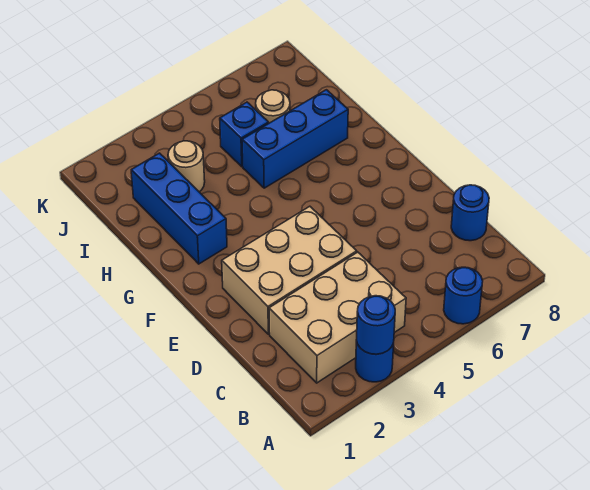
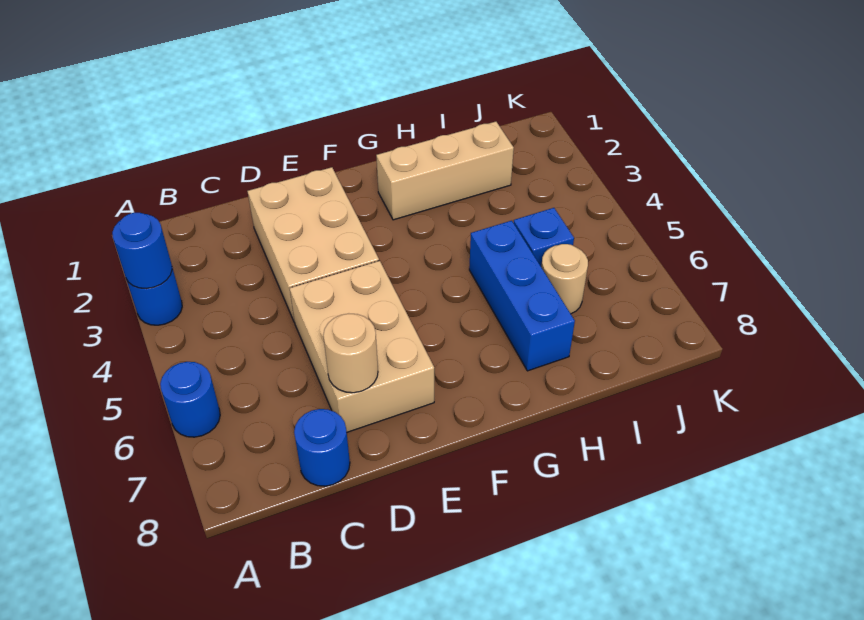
tan brick B2:C4 level 1 -> tan brick D5:E7 level 1
blue brick G2:I2 level 1 -> tan brick G2:I2 level 1
tan round brick I3 level 1 -> tan round brick D7 level 2

